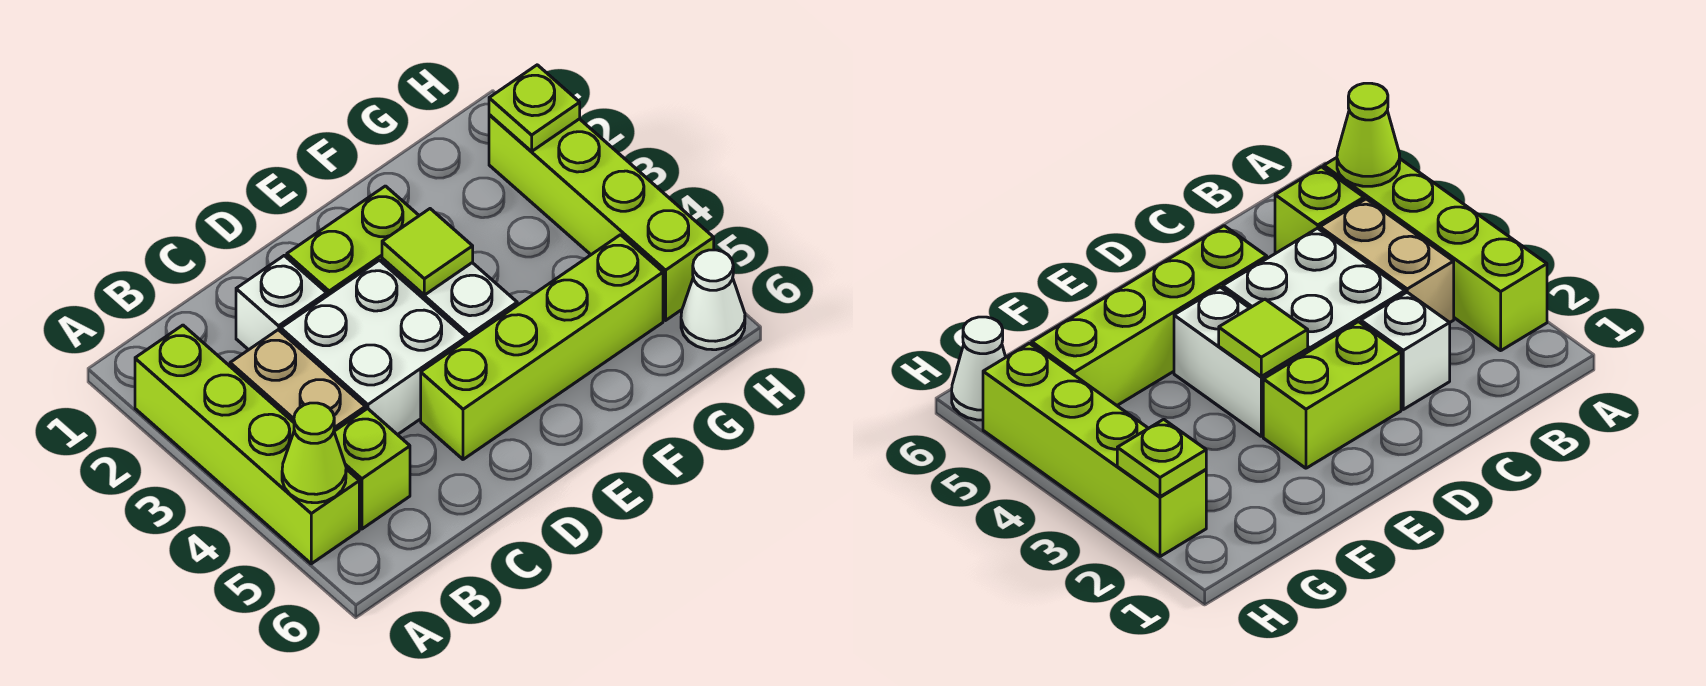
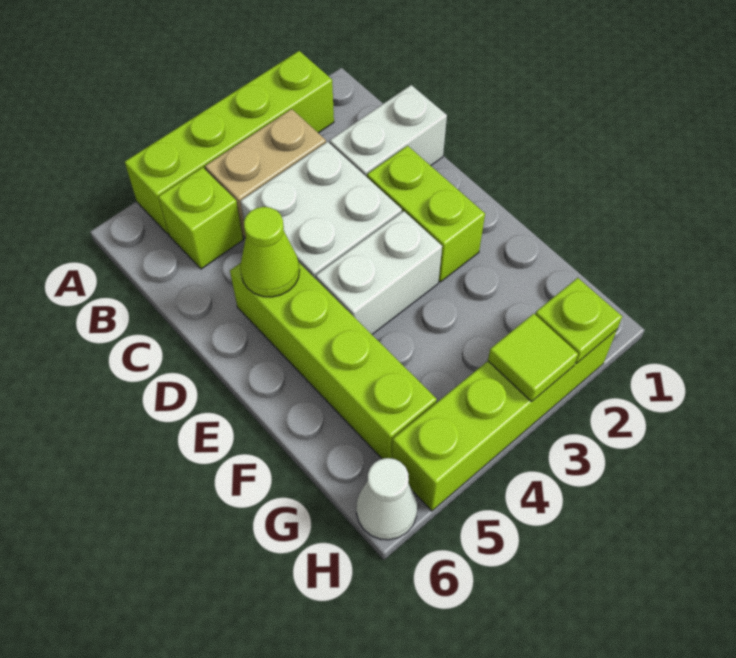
lime cone A5 level 2 -> lime cone D5 level 2
white brick C2 level 1 -> white brick C1:C2 level 1
lime tile E3 level 2 -> lime tile H3 level 2

